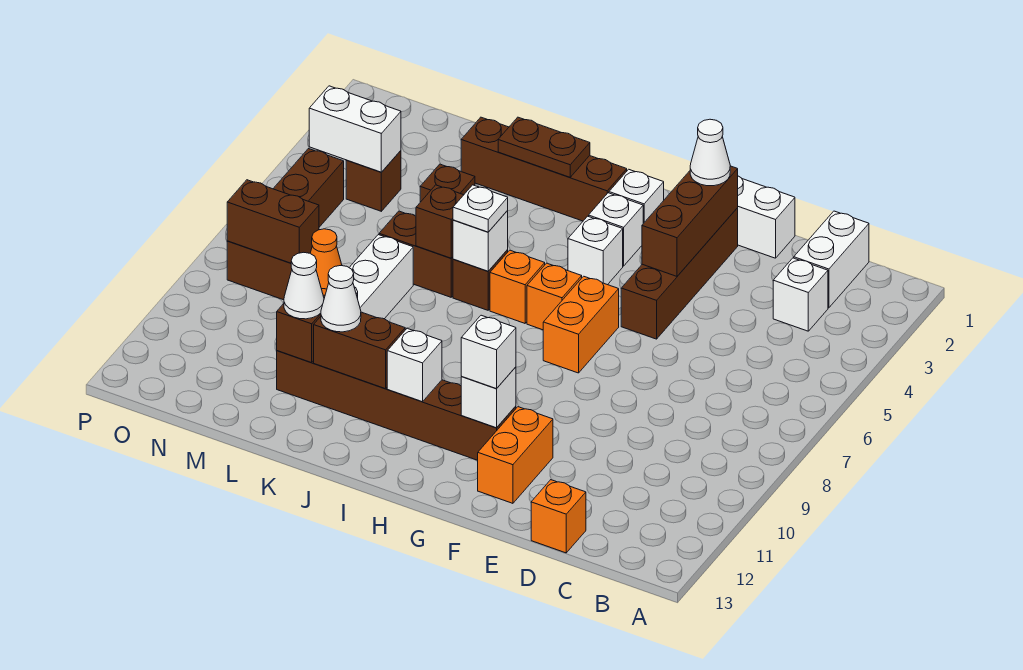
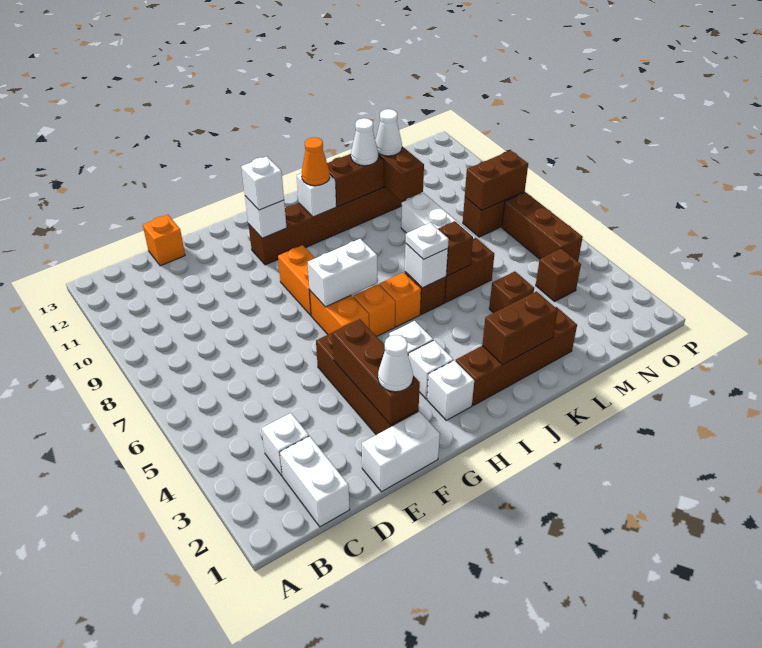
orange brick F11:F12 level 1 -> orange brick G8:G9 level 1
brown plate J2:K2 level 2 -> brown brick J2:K2 level 2
orange cone L10 level 3 -> orange cone I11 level 3
white brick N4:O4 level 2 -> white brick G7:H7 level 2

